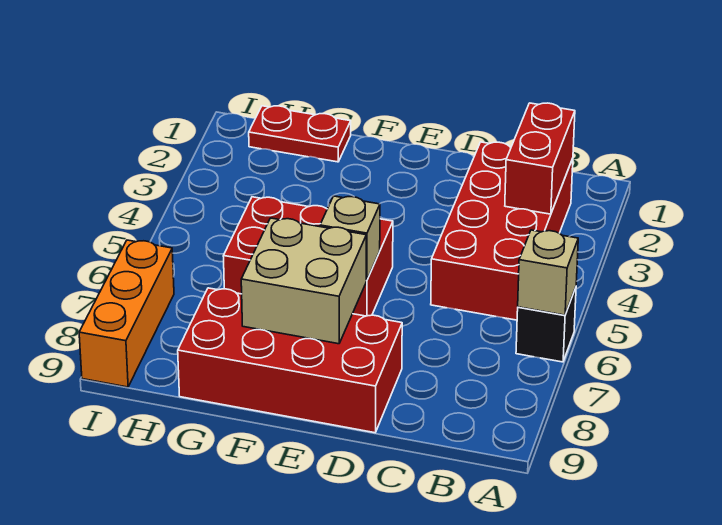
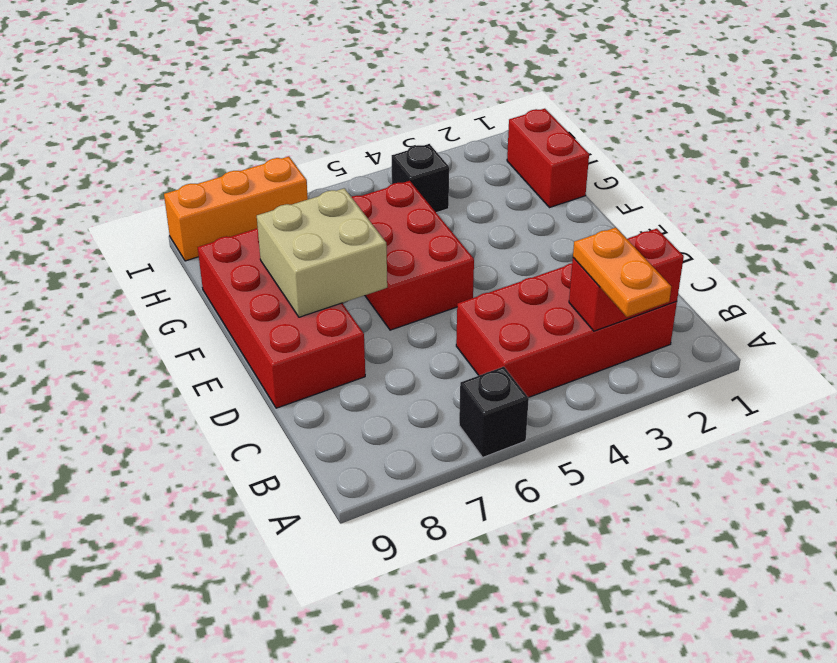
none -> orange plate A3:B3 level 3
tan brick A6 level 2 -> none
tan brick E6 level 2 -> none
red plate G1:H1 level 1 -> red brick G1:H1 level 1
none -> black brick H4 level 1

